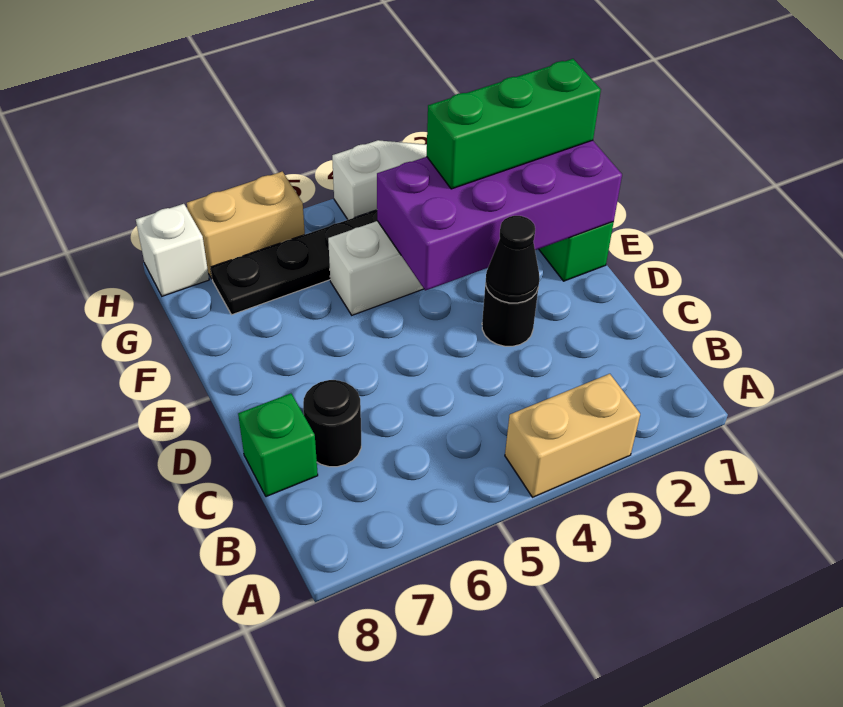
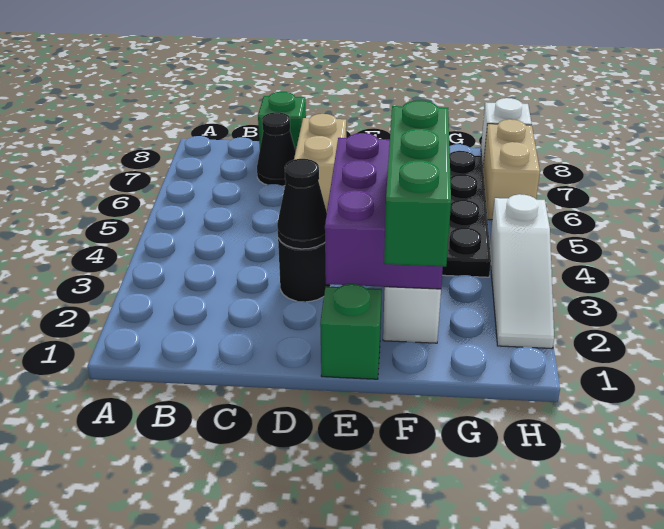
tan brick A3:A4 level 1 -> tan brick D6:D7 level 1
black round brick C7 level 1 -> black cone C7 level 1
purple brick E1:F4 level 2 -> purple brick E2:F4 level 2

